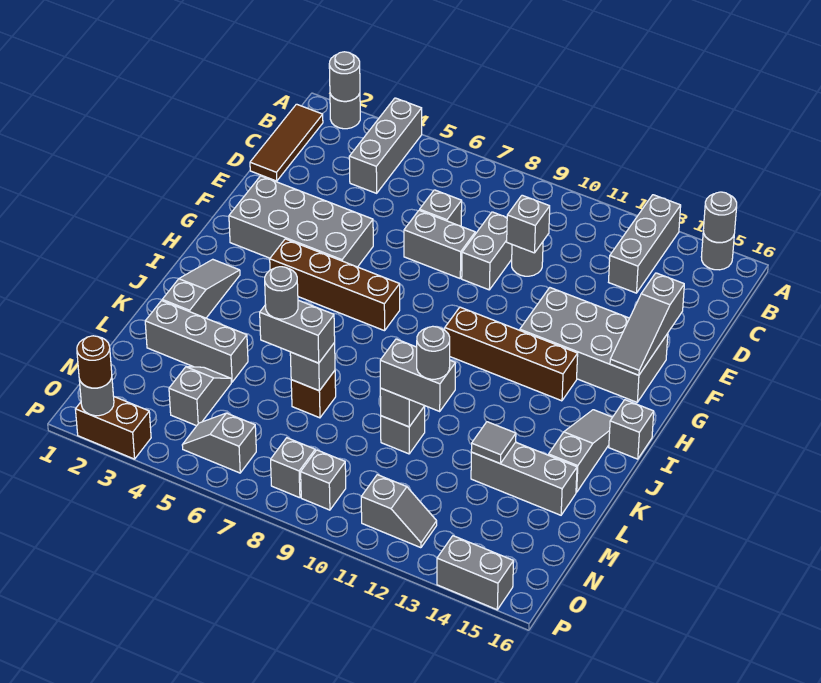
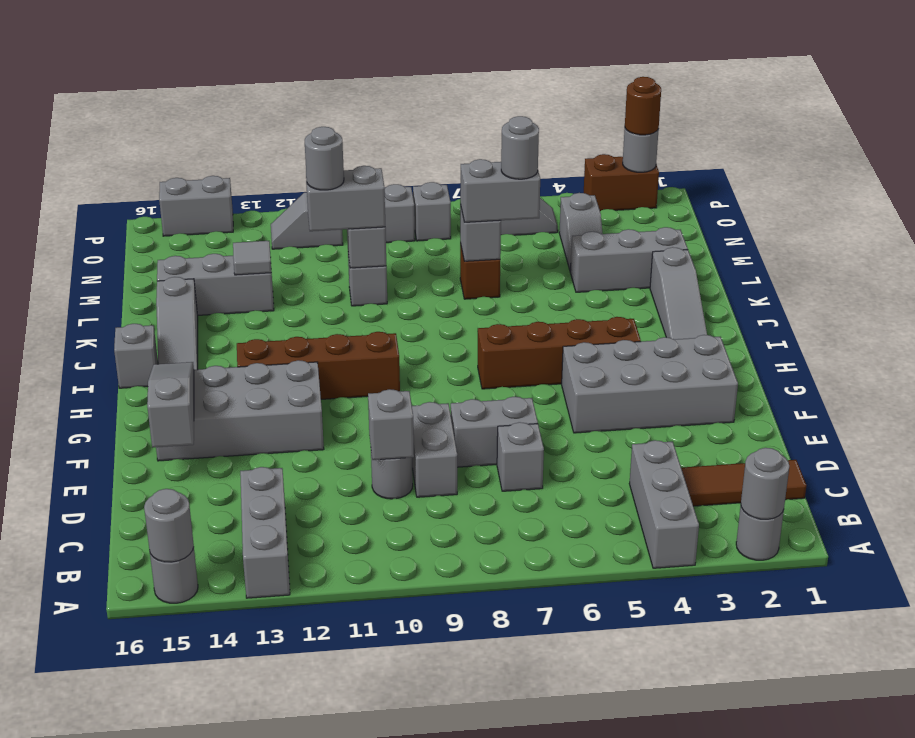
brown tile B1:D1 level 1 -> brown tile C1:C3 level 1

